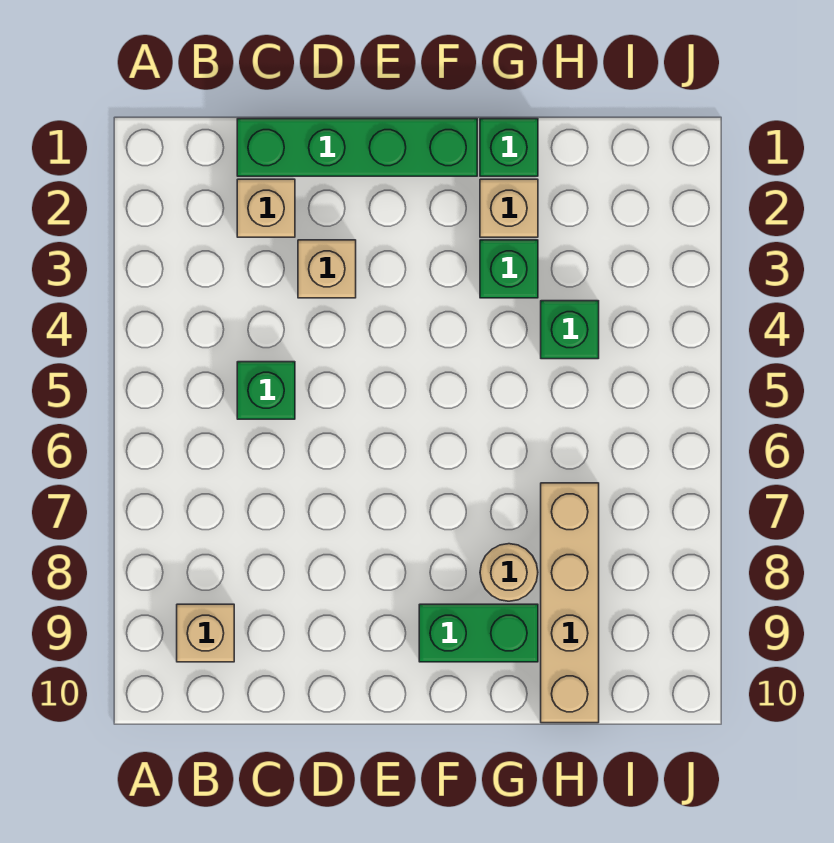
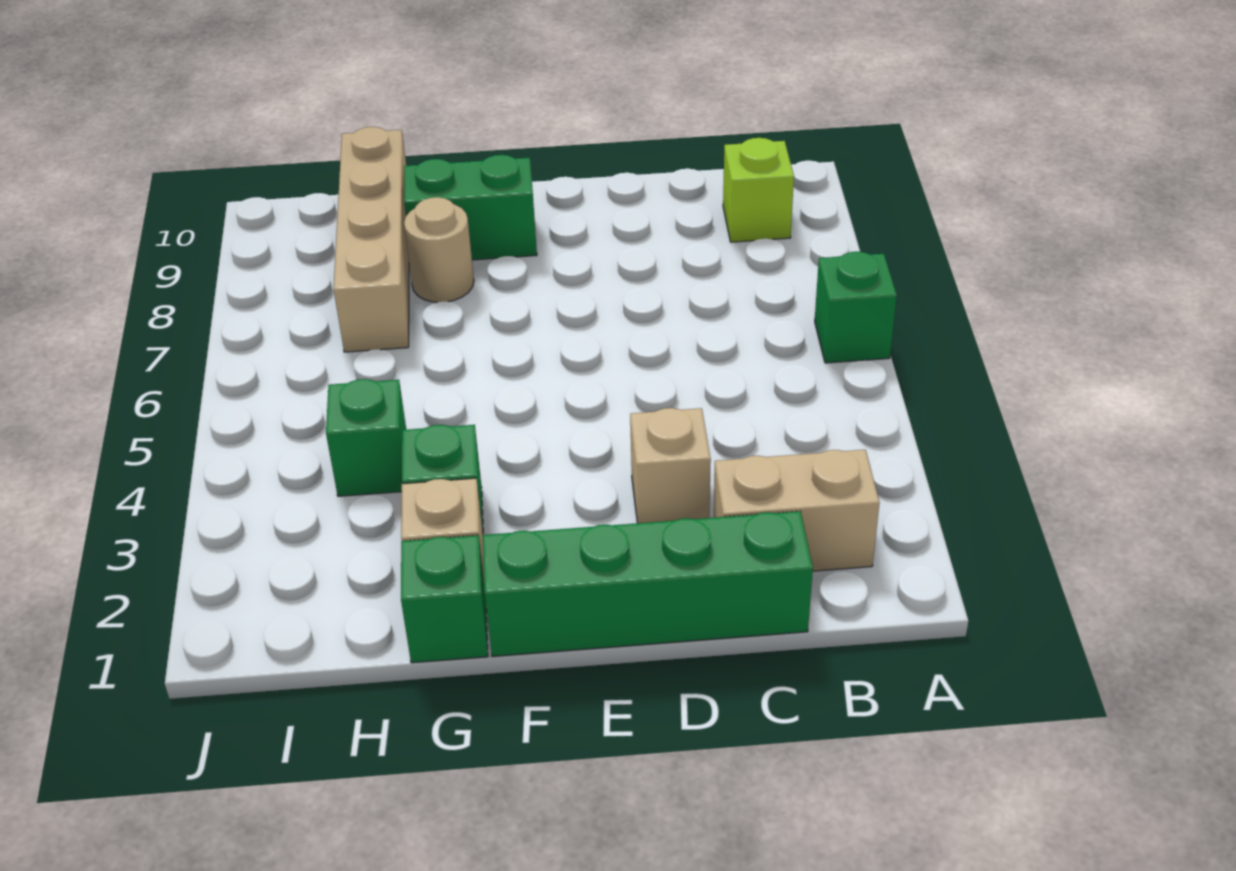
tan brick B9 level 1 -> lime brick B9 level 1
tan brick C2 level 1 -> tan brick B2:C2 level 1
green brick C5 level 1 -> green brick A6 level 1

